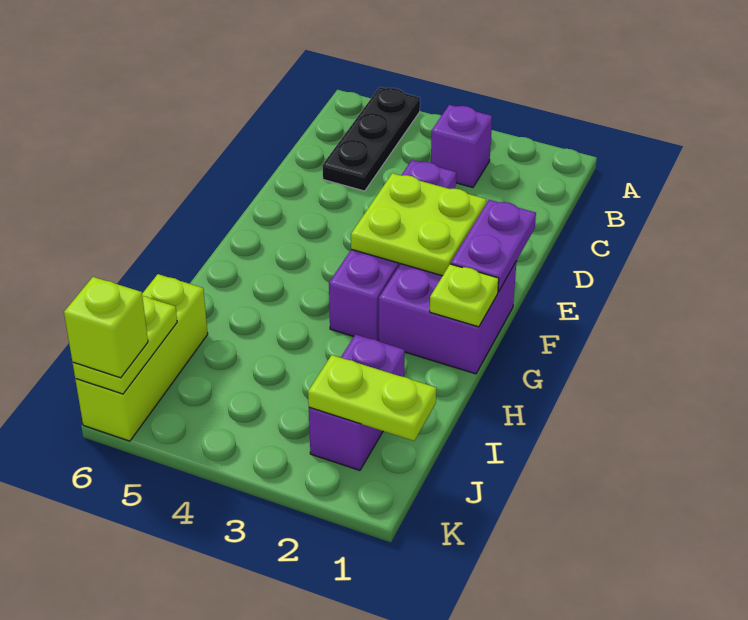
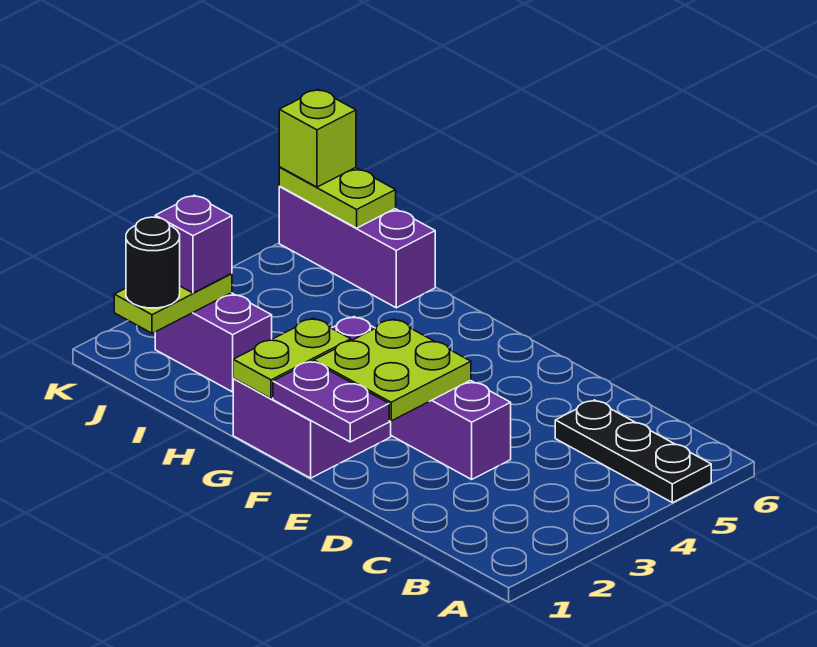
purple brick B3 level 1 -> purple brick J2 level 3
lime plate G1 level 2 -> lime plate G1:G2 level 2
lime brick I6:K6 level 1 -> purple brick I6:K6 level 1
none -> black round brick J1 level 3

